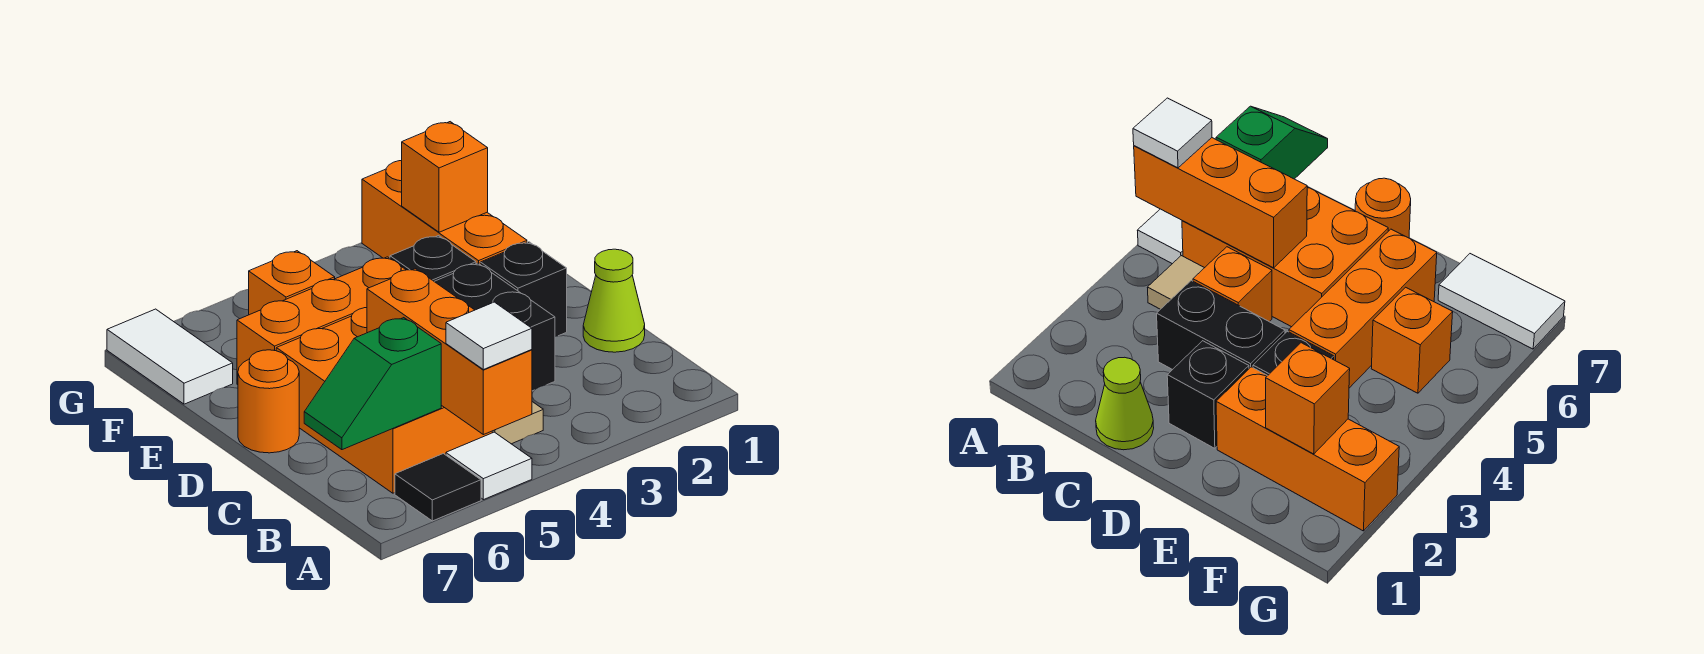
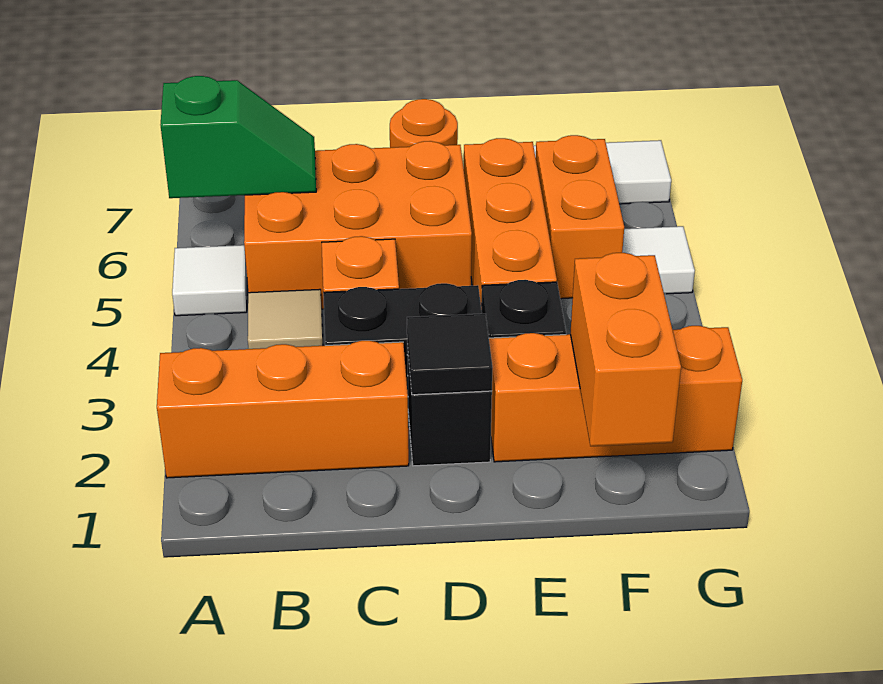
orange brick A5:C5 level 2 -> orange brick A2:C2 level 1
white tile A5 level 3 -> white tile G5 level 1
black tile A6 level 1 -> black tile D2 level 2
green slope B6:B7 level 2 top 6 -> green slope A6:B6 level 2 top A
lime cone C1 level 1 -> none
orange brick F2 level 2 -> orange brick F1:F2 level 2
orange brick F5 level 1 -> orange brick F5:F6 level 1

